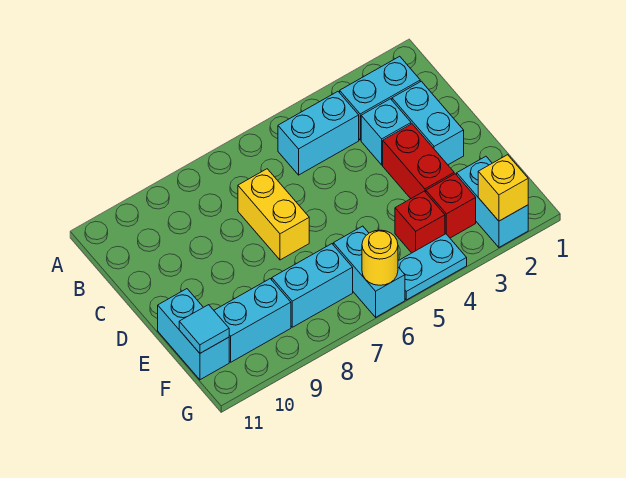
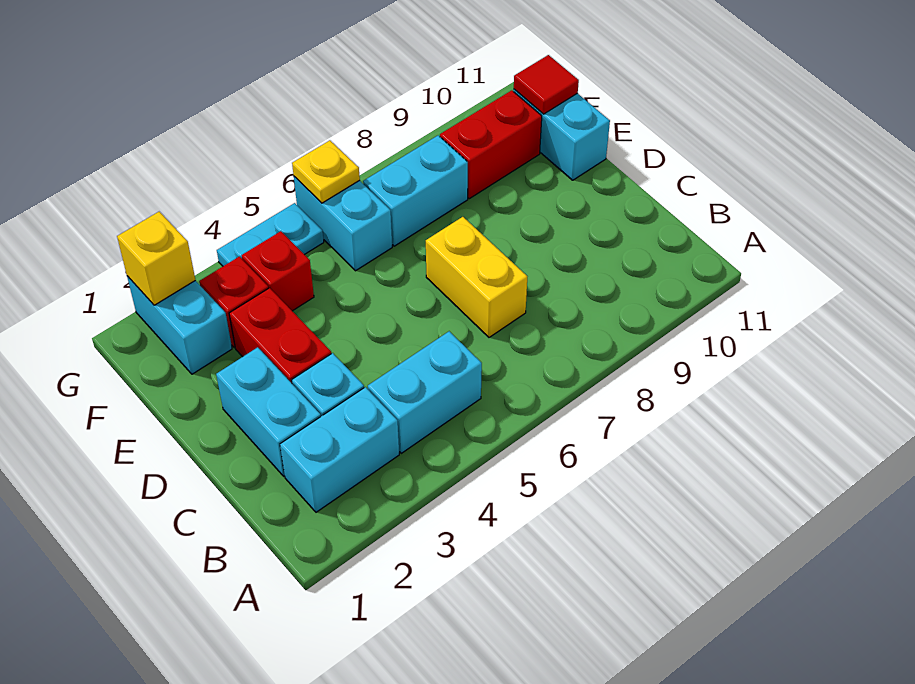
cyan brick F9:F10 level 1 -> red brick F9:F10 level 1
cyan tile F11 level 2 -> red tile F11 level 2
yellow round brick G6 level 2 -> yellow plate G6 level 2

